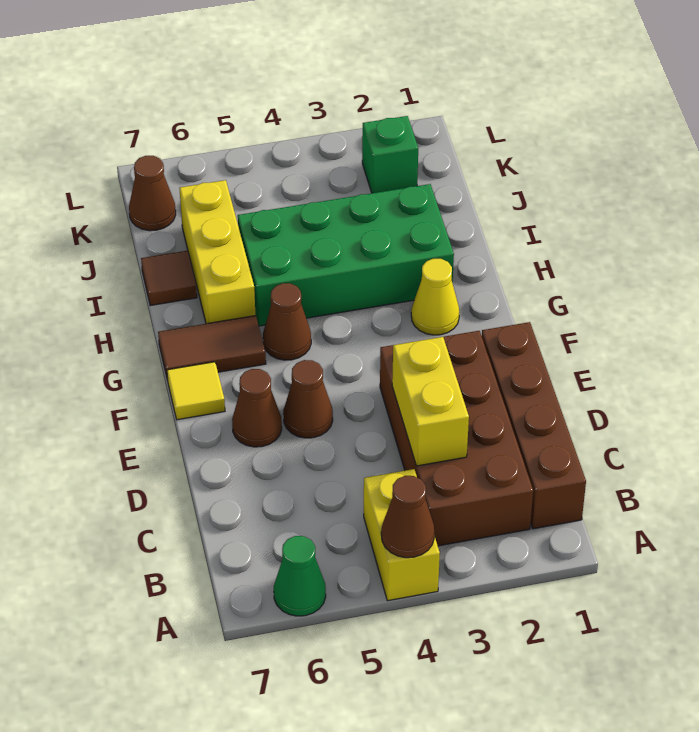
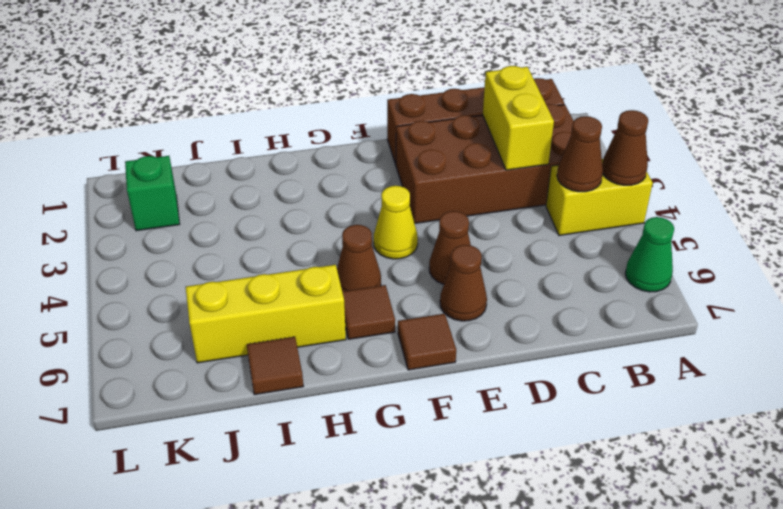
yellow brick C3:D3 level 2 -> yellow brick C2:C3 level 2
yellow tile F7 level 1 -> brown tile F7 level 1
yellow cone G2 level 1 -> yellow cone F4 level 1
brown tile G6:G7 level 1 -> brown tile G6 level 1
green brick H2:I5 level 1 -> none
brown cone K7 level 1 -> brown cone B4 level 2

